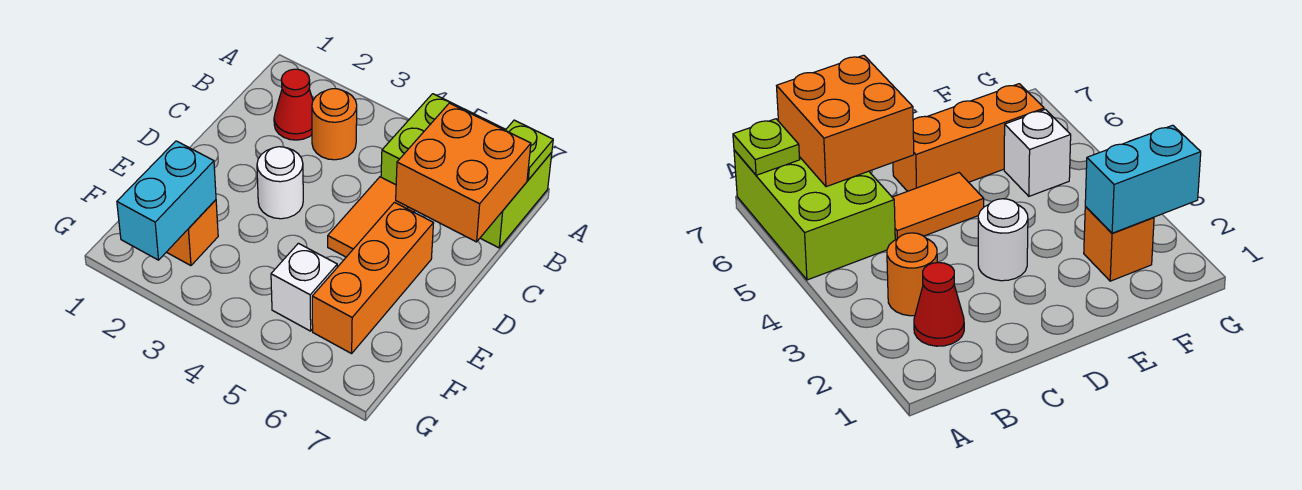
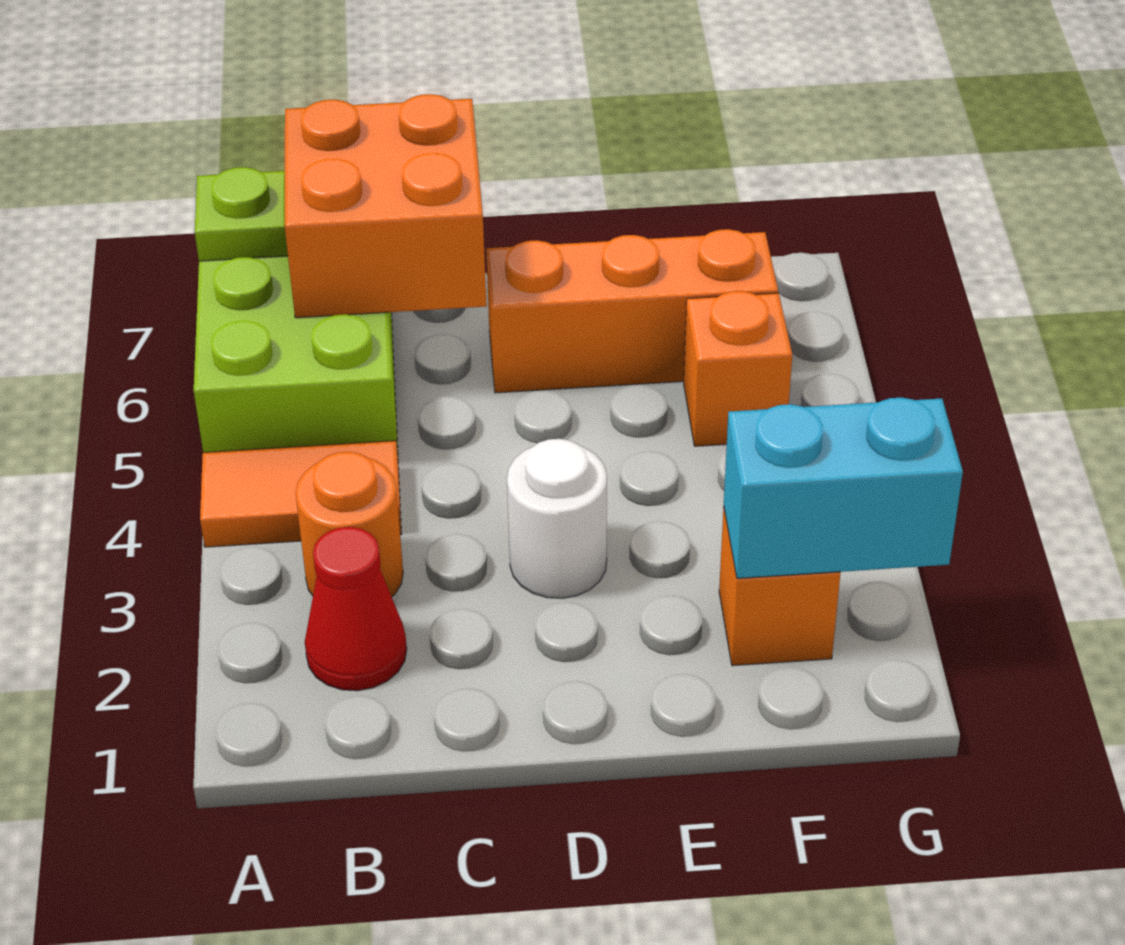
orange tile C5:D5 level 1 -> orange tile A4:B4 level 1
white brick F5 level 1 -> orange brick F5 level 1

